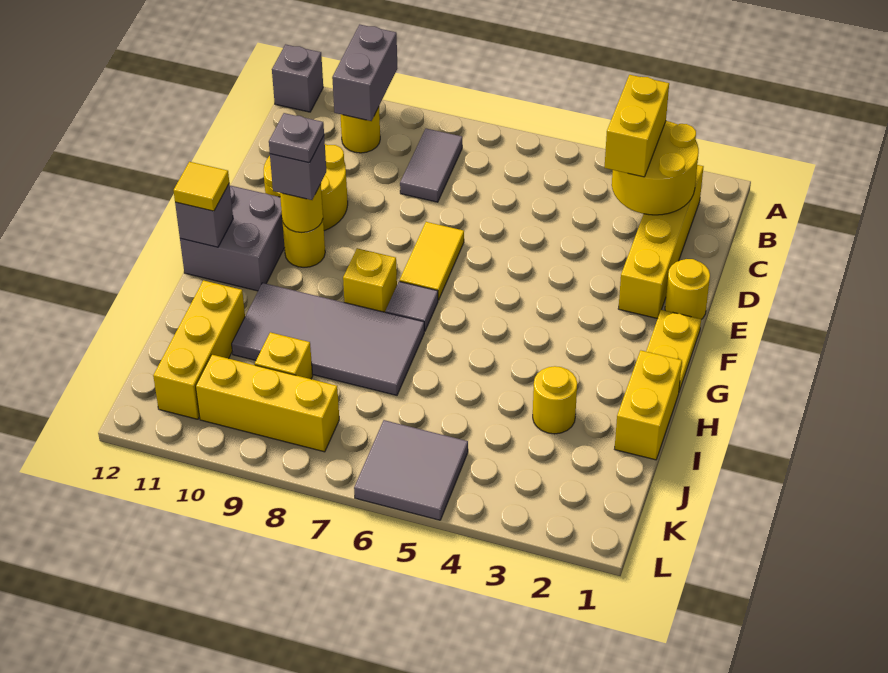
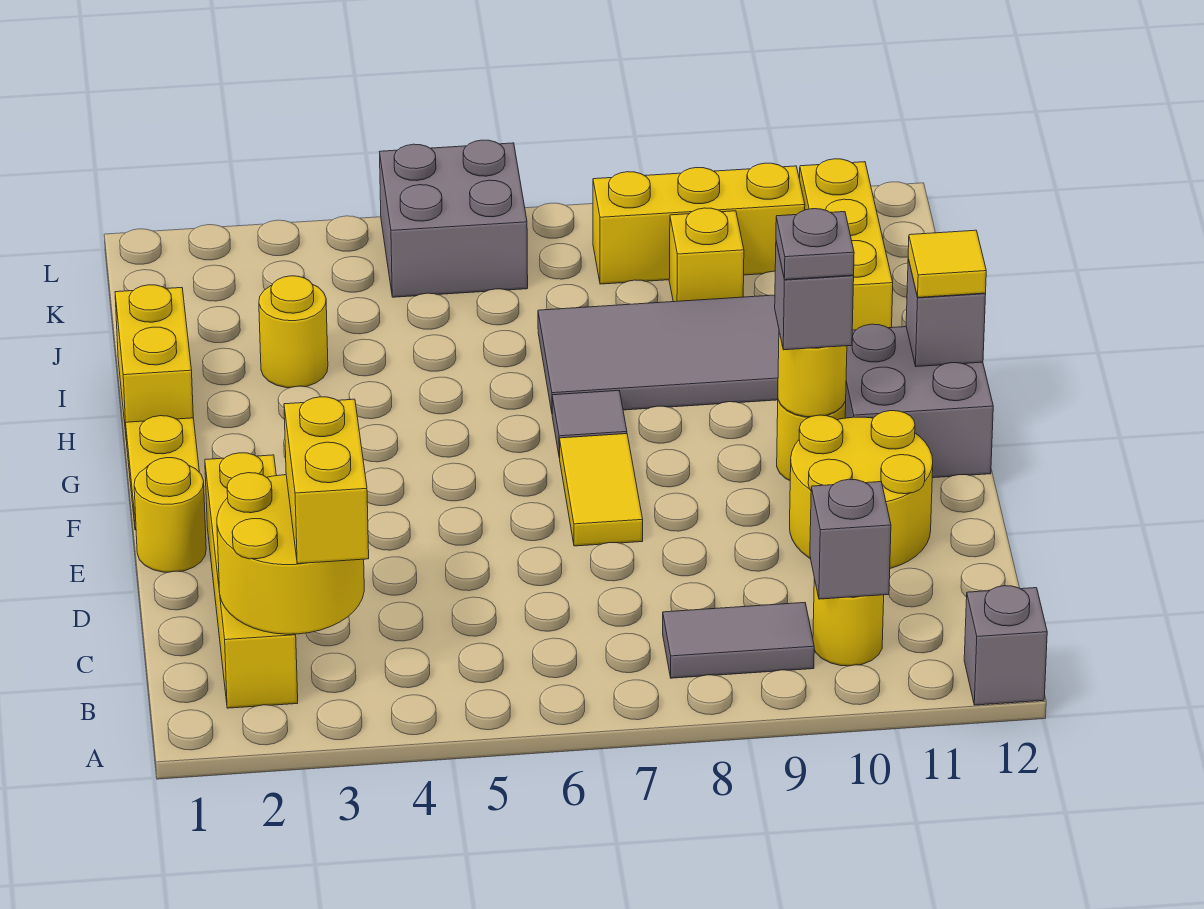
grey brick A10:B10 level 2 -> grey brick B10 level 2
grey tile B8:C8 level 1 -> grey tile B8:B9 level 1
yellow brick G8 level 1 -> none
grey tile K5:L6 level 1 -> grey brick K5:L6 level 1

